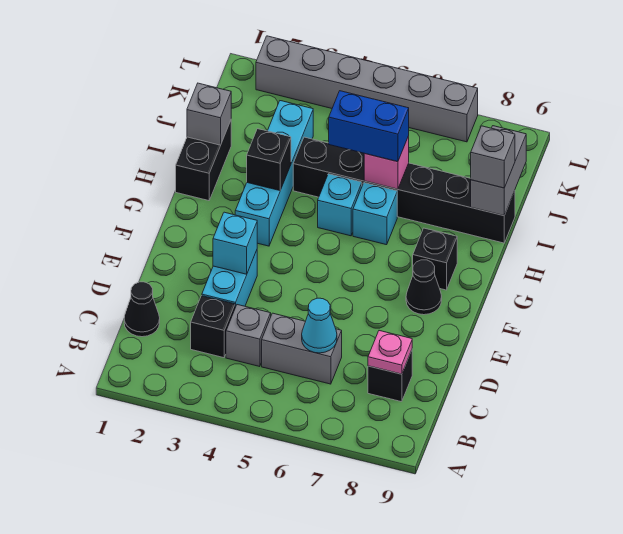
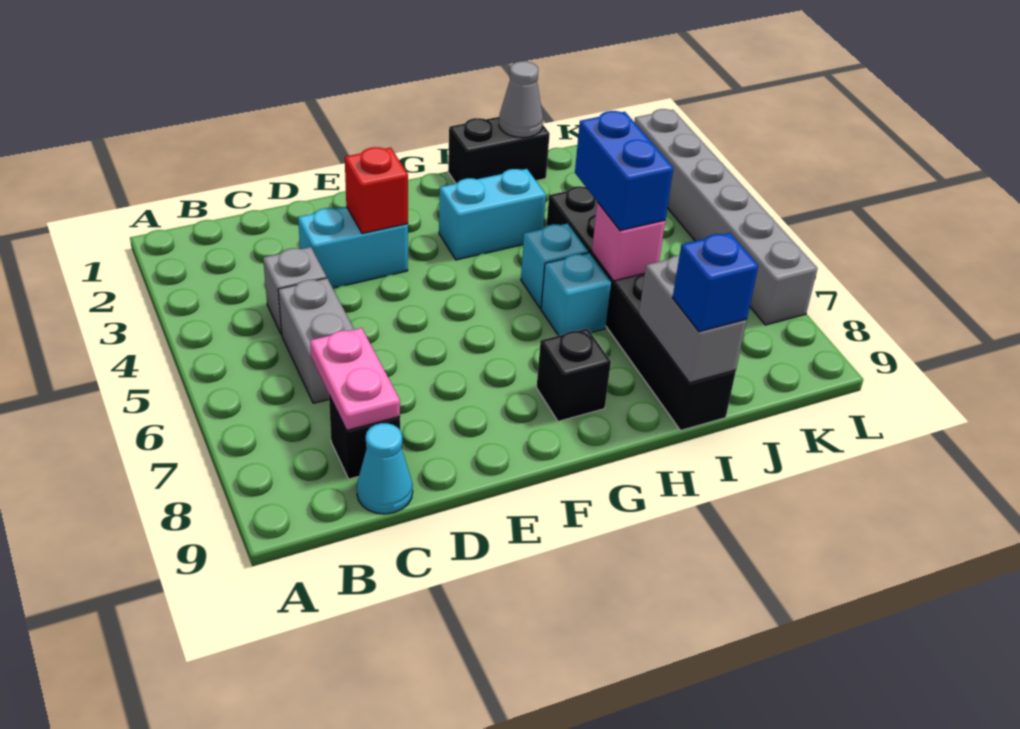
black cone C1 level 1 -> none
black brick C3 level 1 -> none
cyan cone C6 level 2 -> cyan cone C9 level 1
pink plate C8 level 2 -> pink plate C7:C8 level 2
cyan brick E3 level 2 -> red brick E3 level 2
black cone F8 level 1 -> none
cyan brick G3:J3 level 1 -> cyan brick G3:H3 level 1
black brick H3 level 2 -> none
grey brick I1 level 2 -> grey cone I1 level 2
grey brick I9:J9 level 2 -> grey brick I8:I9 level 2
grey brick I9 level 3 -> blue brick I9 level 3

